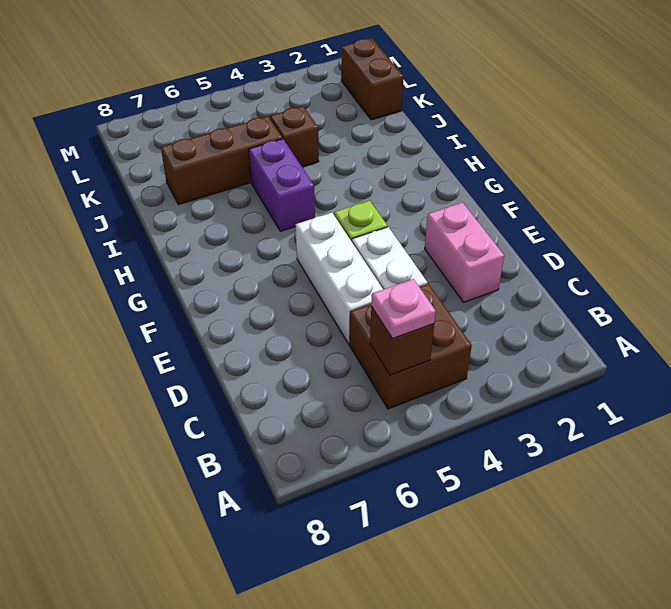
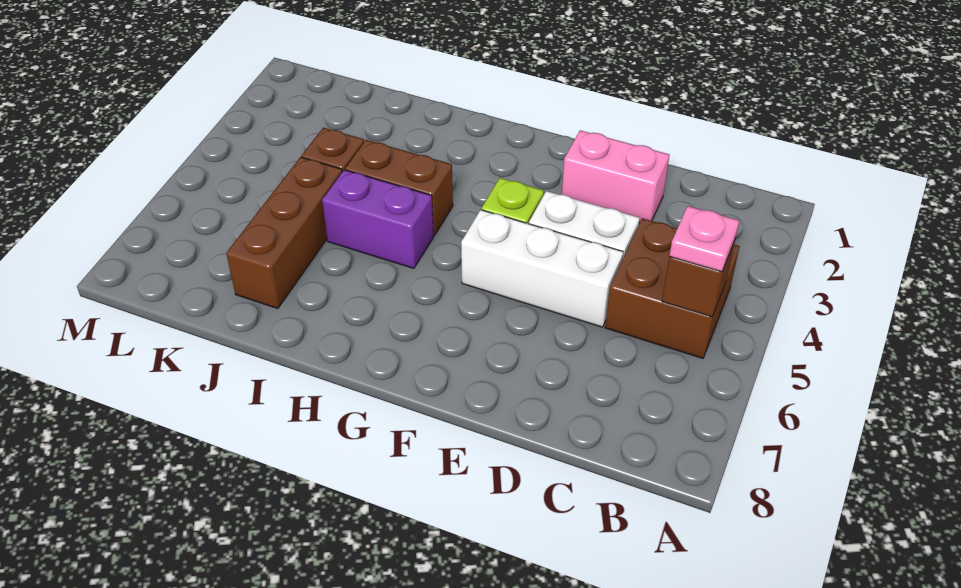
brown brick K1:L1 level 1 -> brown brick H4:I4 level 1

